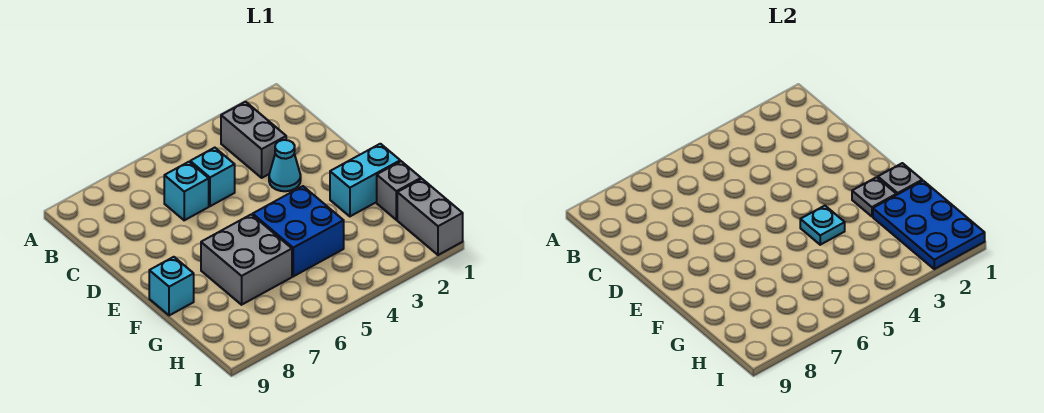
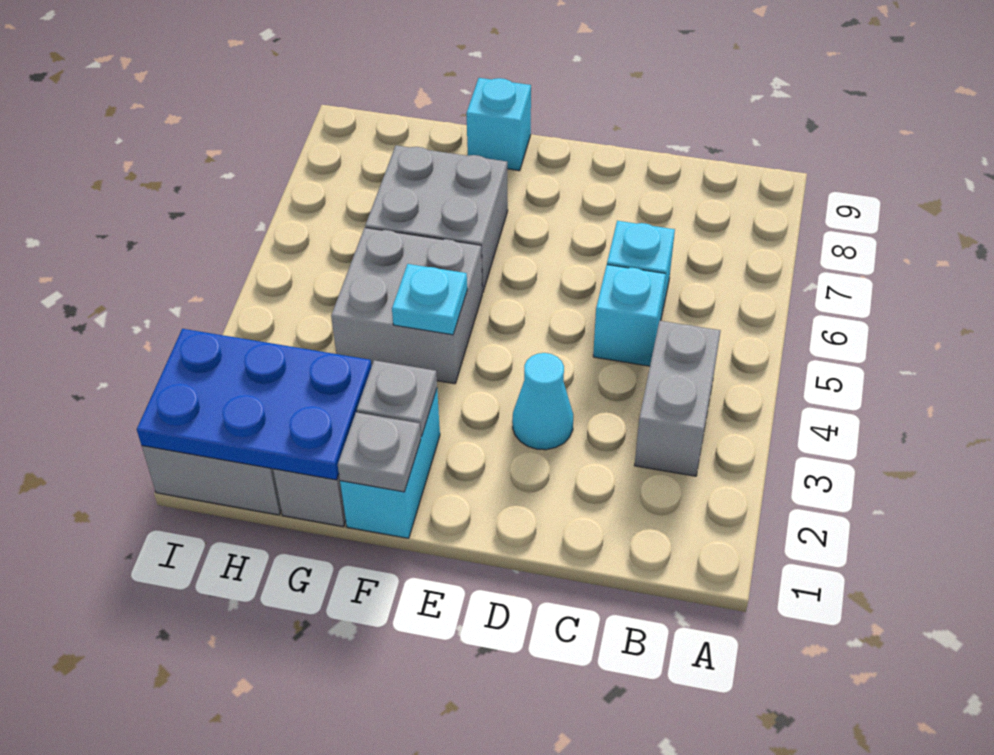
grey brick B3:C3 level 1 -> grey brick B3:B4 level 1
blue brick F4:G5 level 1 -> grey brick F4:G5 level 1

